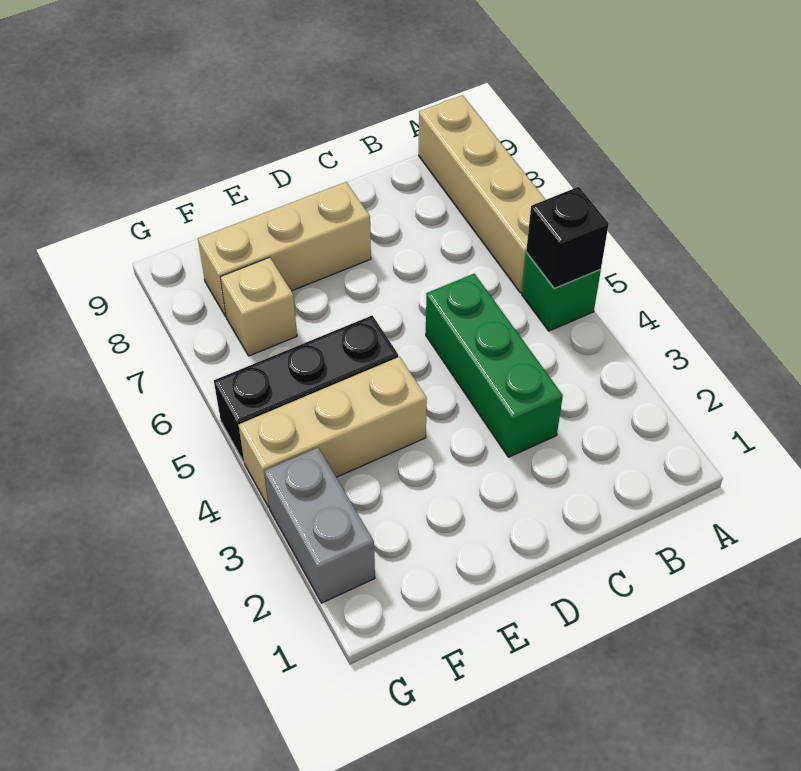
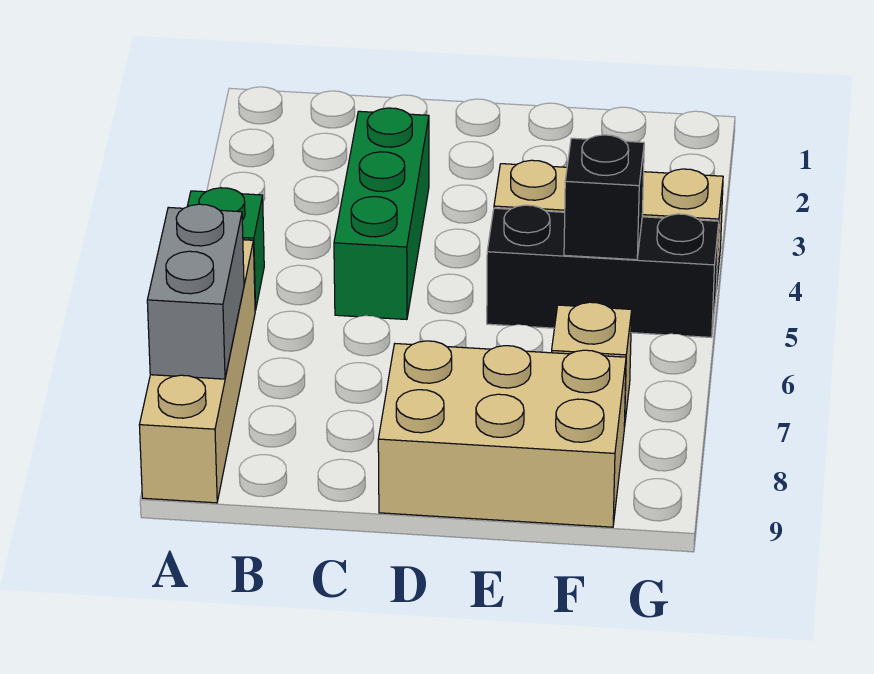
black brick A5 level 2 -> black brick F5 level 2
tan brick D8:F8 level 1 -> tan brick D8:F9 level 1
grey brick G2:G3 level 1 -> grey brick A7:A8 level 2

